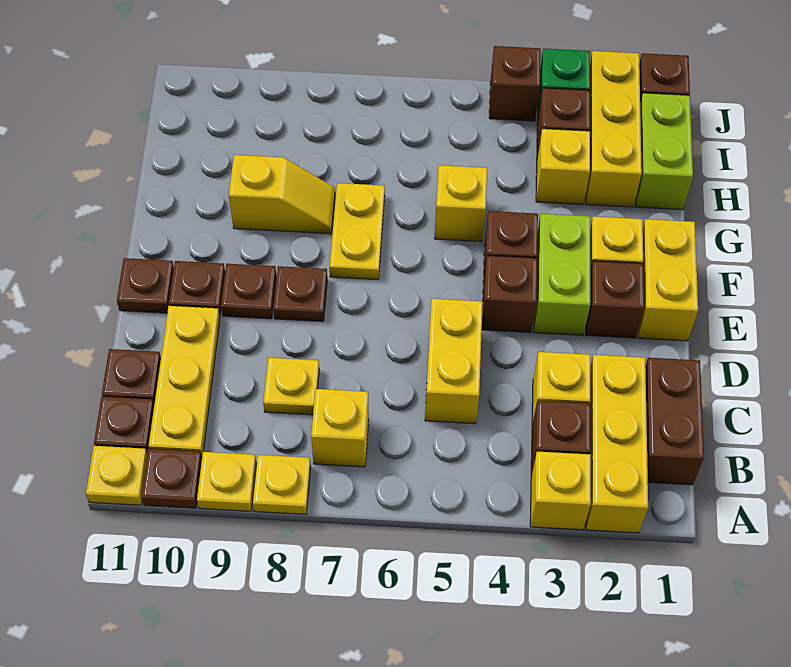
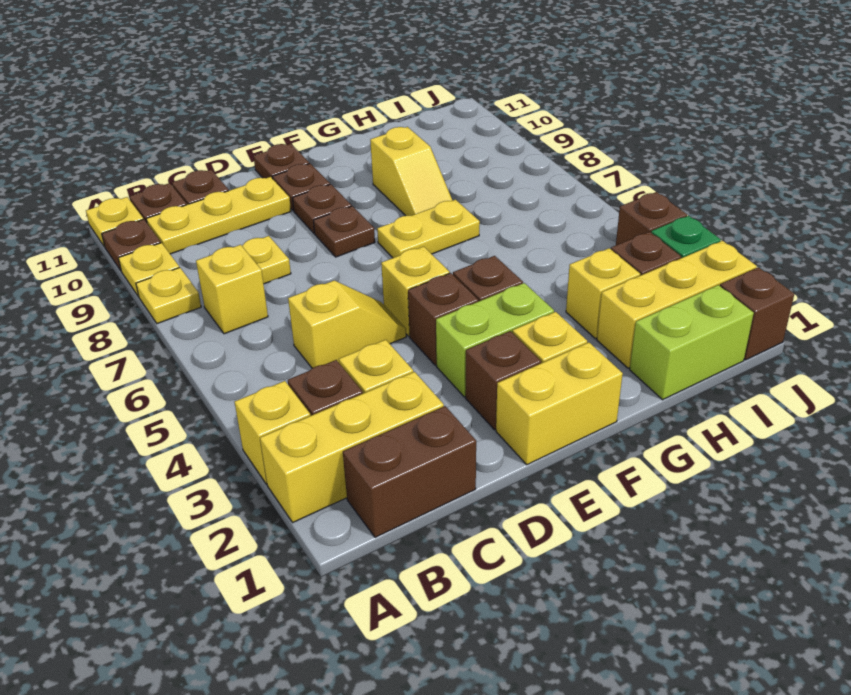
yellow brick C5:D5 level 1 -> yellow slope C5:D5 level 1 top C
yellow brick G5 level 1 -> yellow brick E5 level 1

